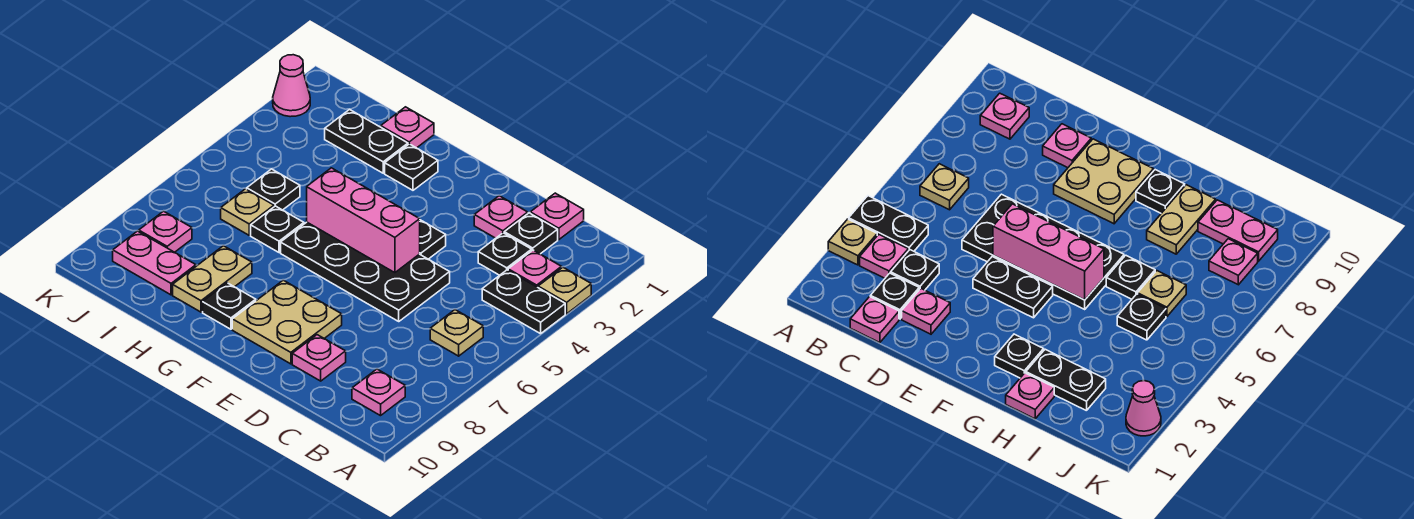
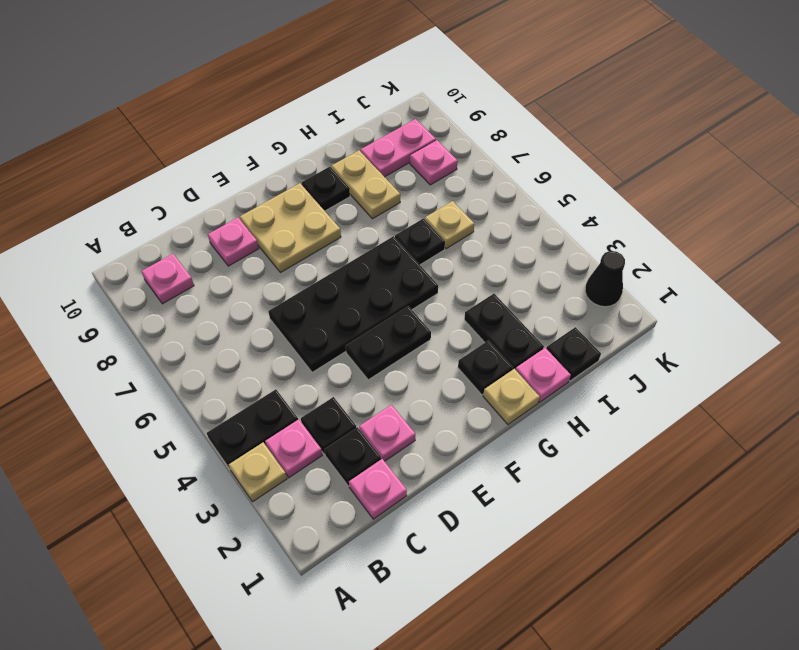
tan plate B6 level 1 -> tan plate G1 level 1
pink brick E5:G5 level 2 -> none
black plate H2:I2 level 1 -> black plate H2:H3 level 1
black plate I5 level 1 -> black plate I1 level 1
pink cone K2 level 1 -> black cone K2 level 1

